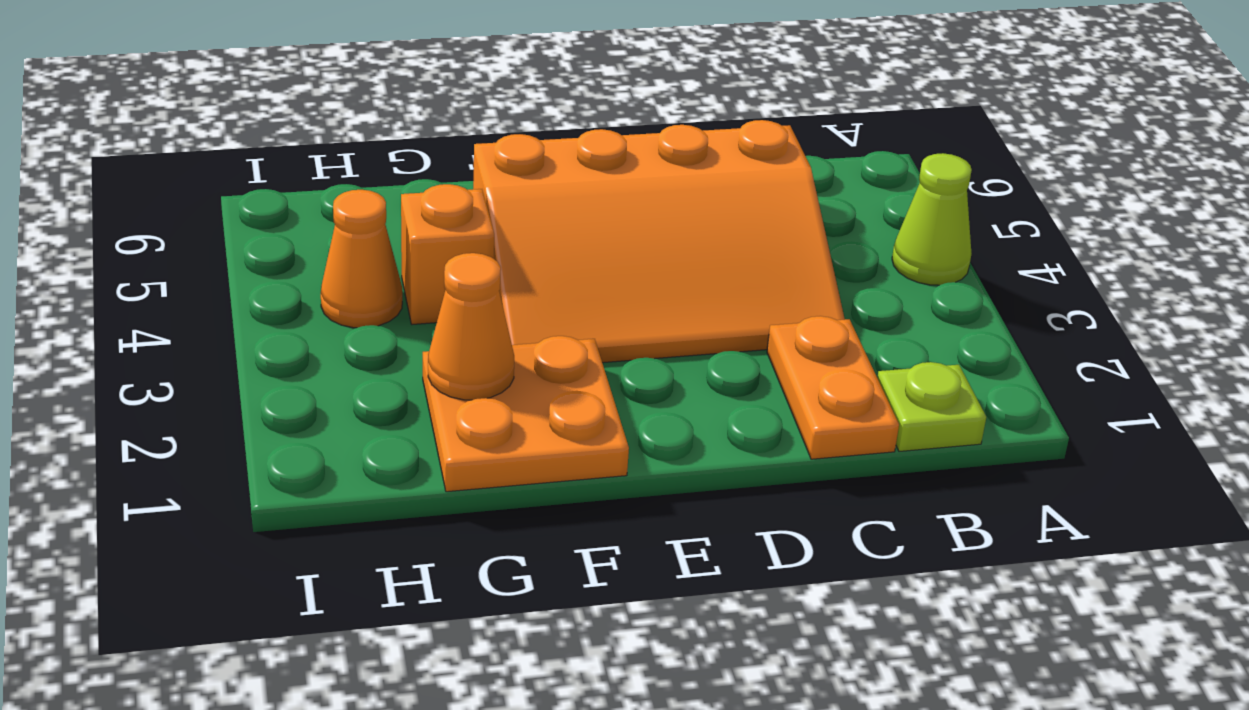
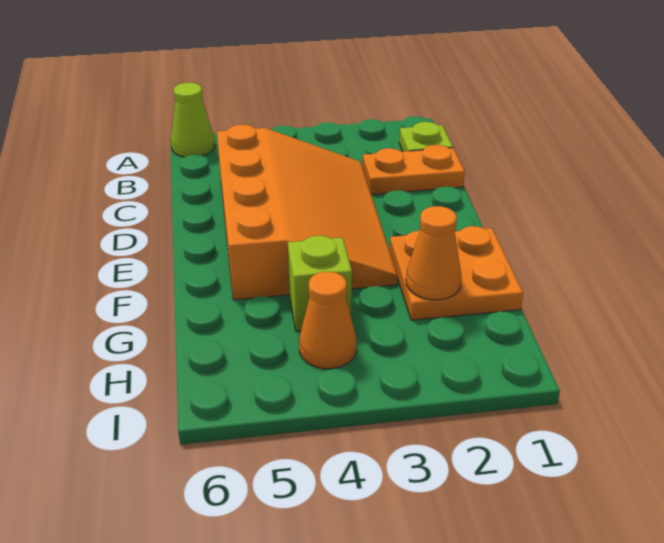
lime cone A4 level 1 -> lime cone A6 level 1
orange brick G4 level 1 -> lime brick G4 level 1

